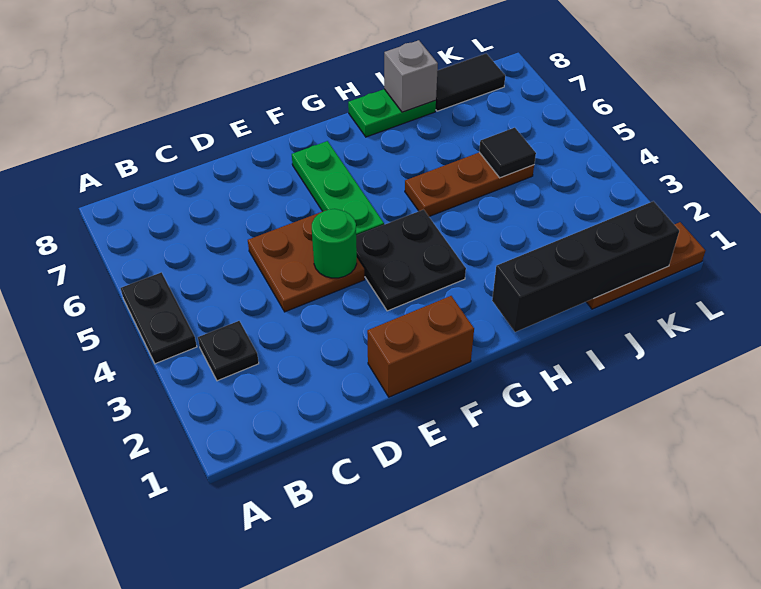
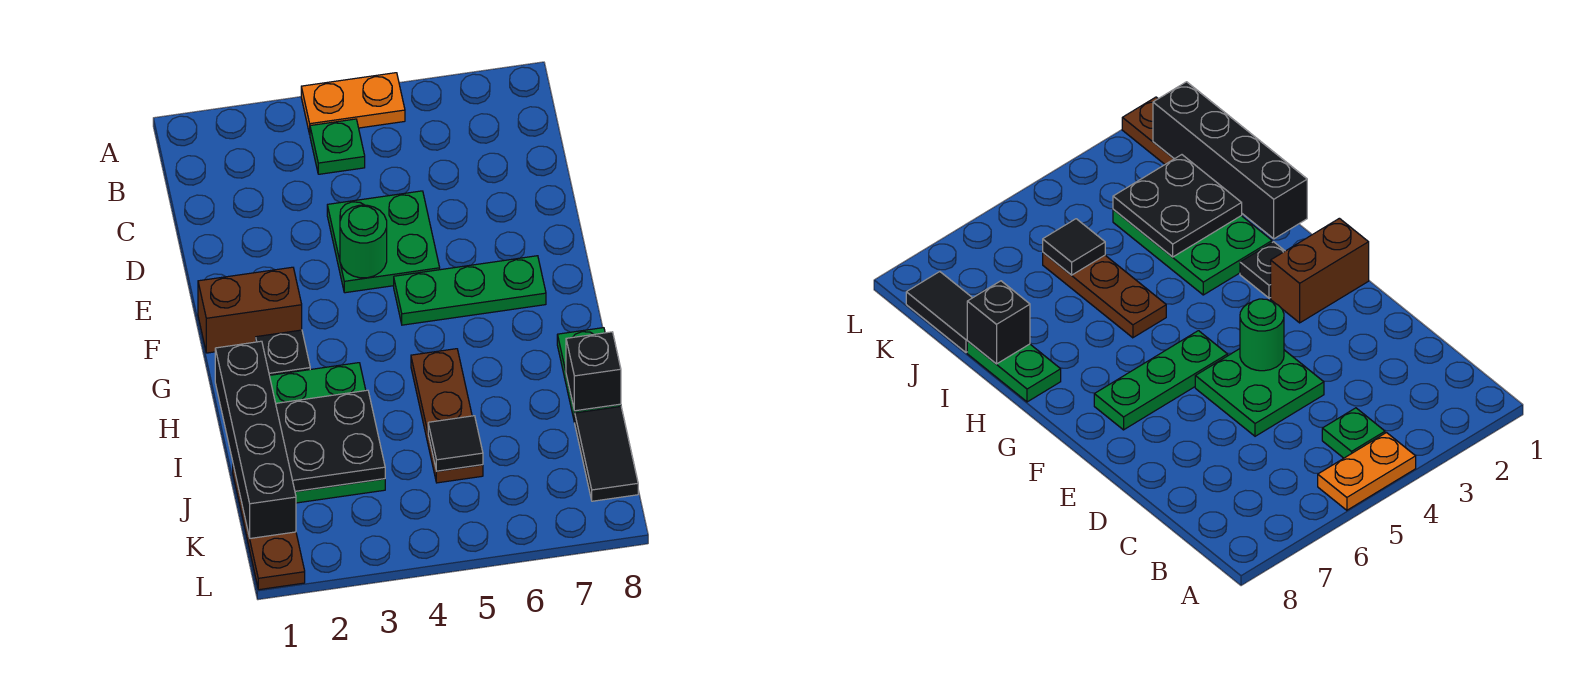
black plate A4:A5 level 1 -> orange plate A4:A5 level 1
black plate B3 level 1 -> black plate G2 level 1
none -> green plate B4 level 1
brown plate D4:E5 level 1 -> green plate D4:E5 level 1
brown brick E1:F1 level 1 -> brown brick F1:F2 level 1
black plate F3:G4 level 1 -> black plate I2:J3 level 2
none -> green plate H2:J3 level 1
grey brick I8 level 2 -> black brick I8 level 2

